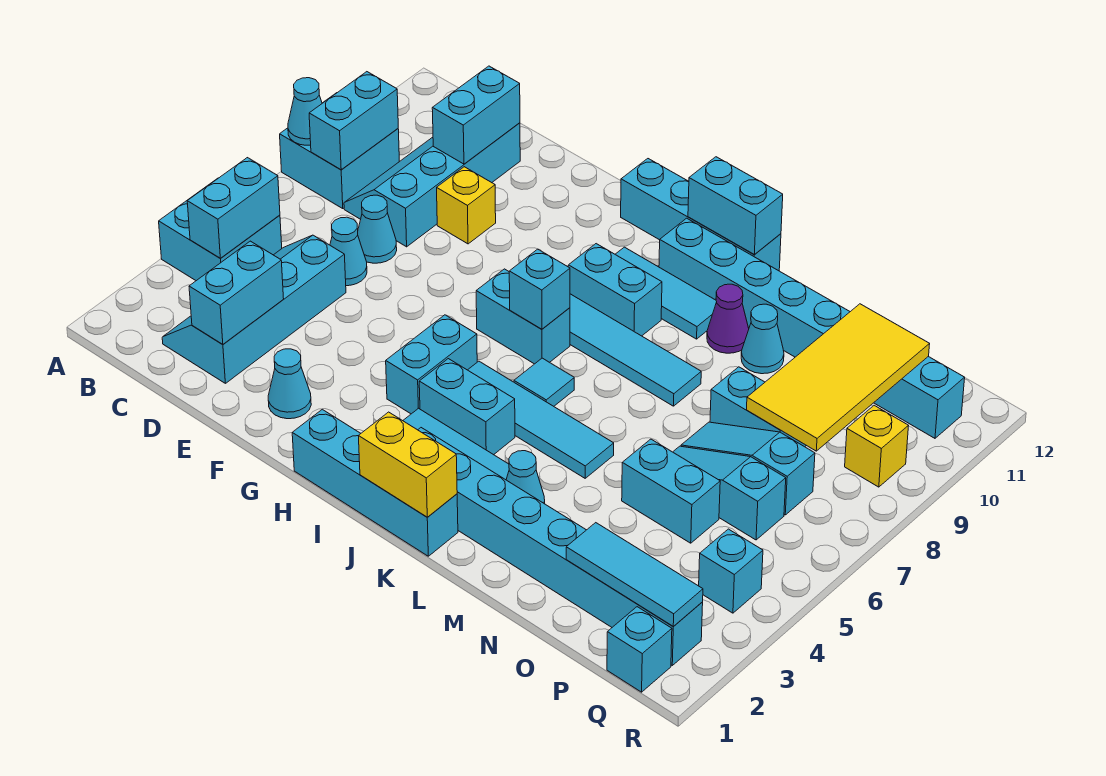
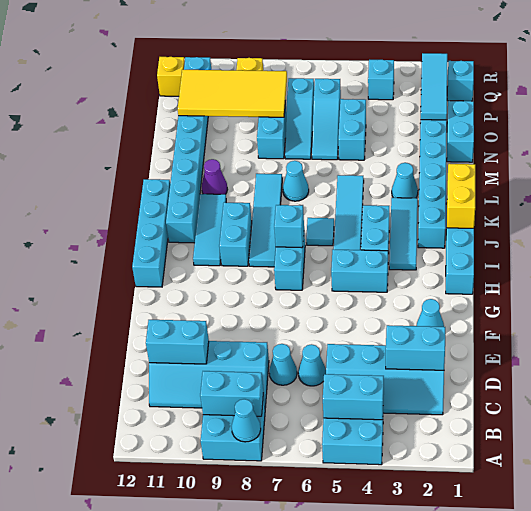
yellow brick E9 level 1 -> yellow brick Q12 level 1
cyan brick J12:K12 level 2 -> cyan brick N1:O1 level 1
cyan cone M10 level 1 -> cyan cone L7 level 1

